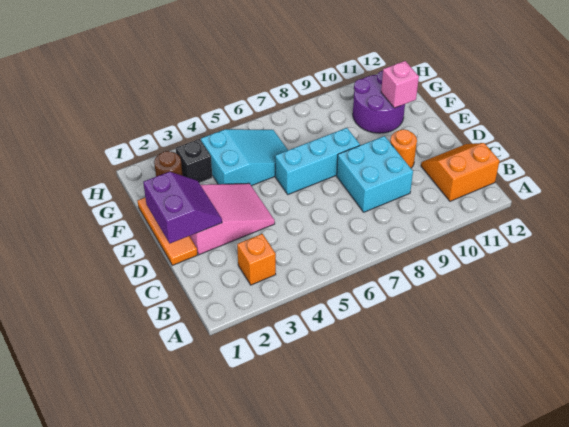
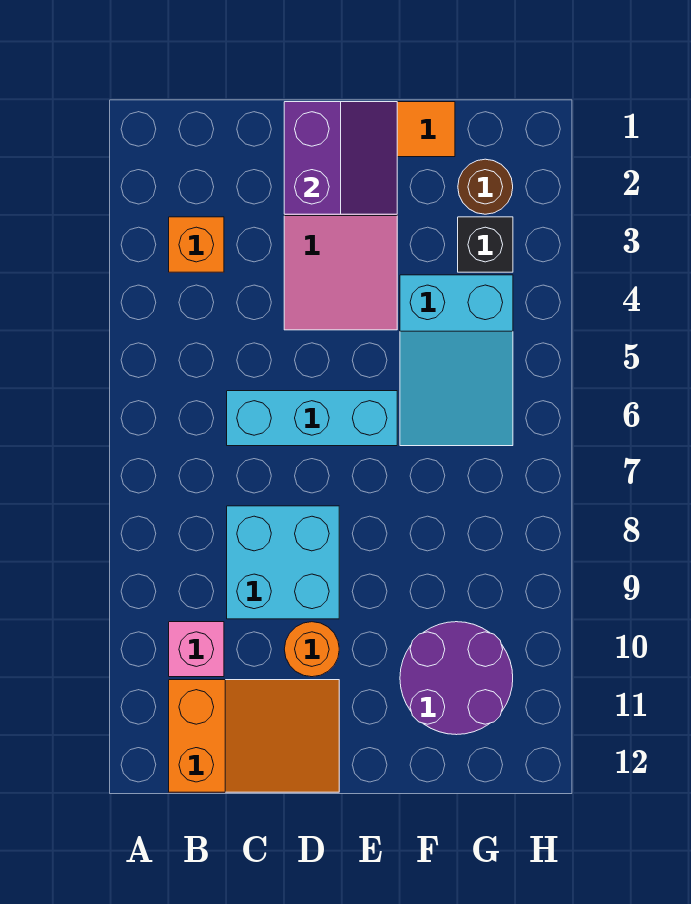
orange slope B11:C12 level 1 top B -> orange slope B11:D12 level 1 top B
purple slope D1:E2 level 2 top 1 -> purple slope D1:E2 level 2 top D
cyan brick E6:E8 level 1 -> cyan brick C6:E6 level 1
pink brick F11 level 2 -> pink brick B10 level 1

